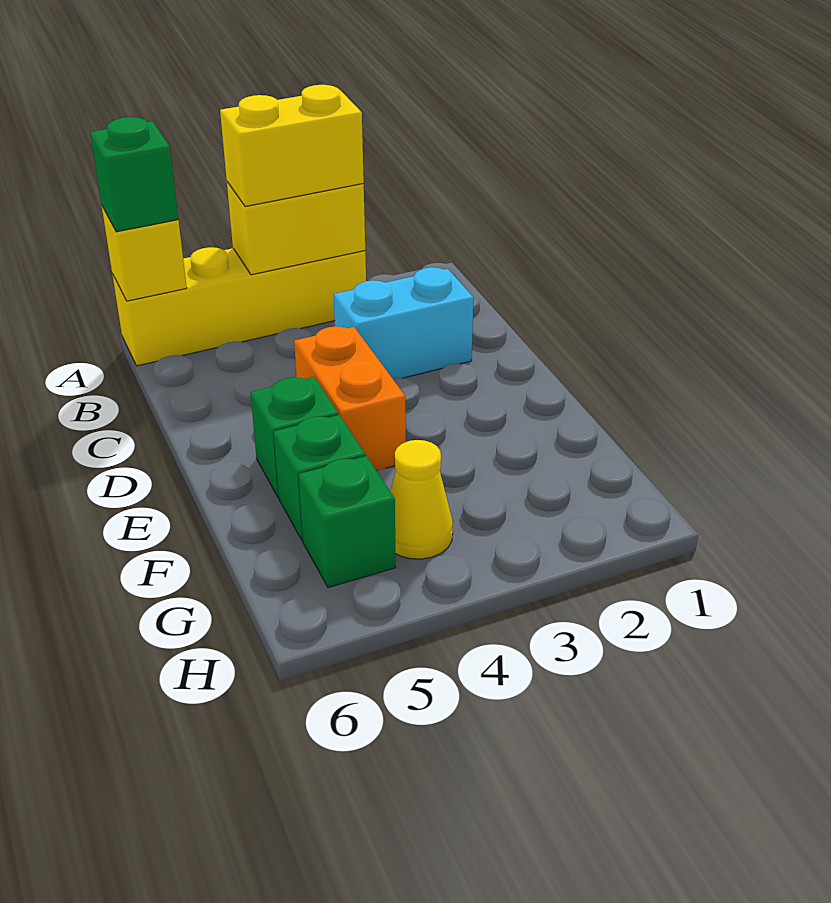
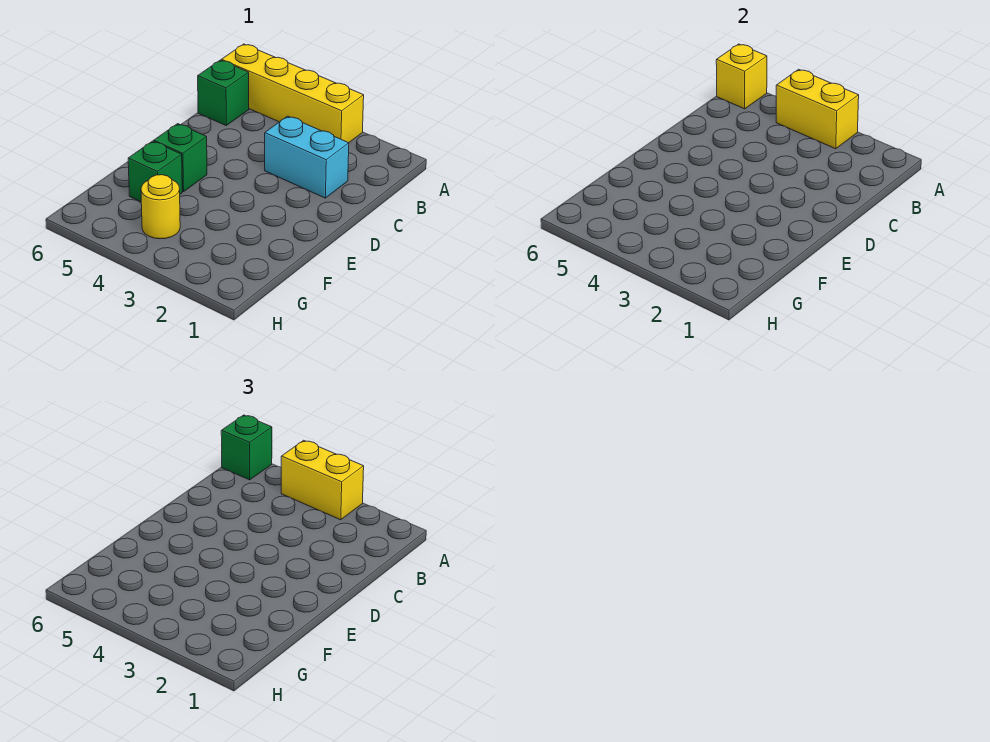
orange brick D4:E4 level 1 -> none
yellow cone G4 level 1 -> yellow round brick G4 level 1
green brick G5 level 1 -> green brick B6 level 1

